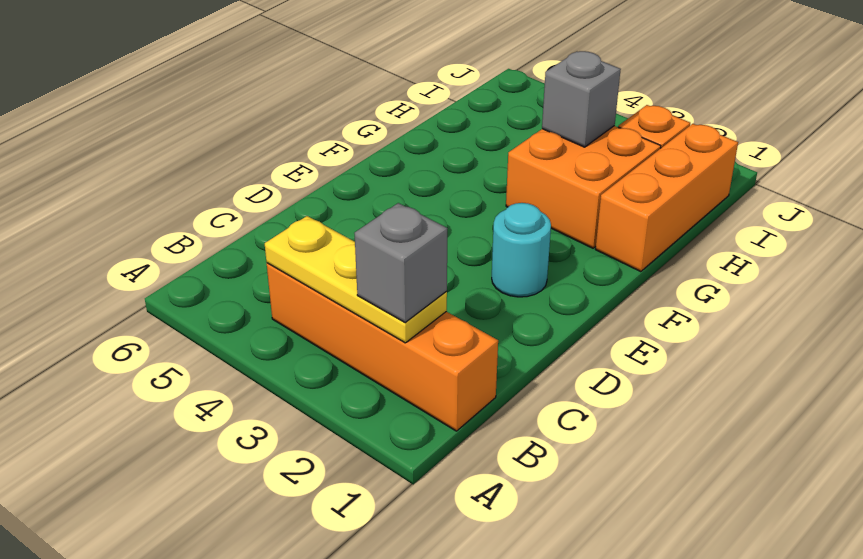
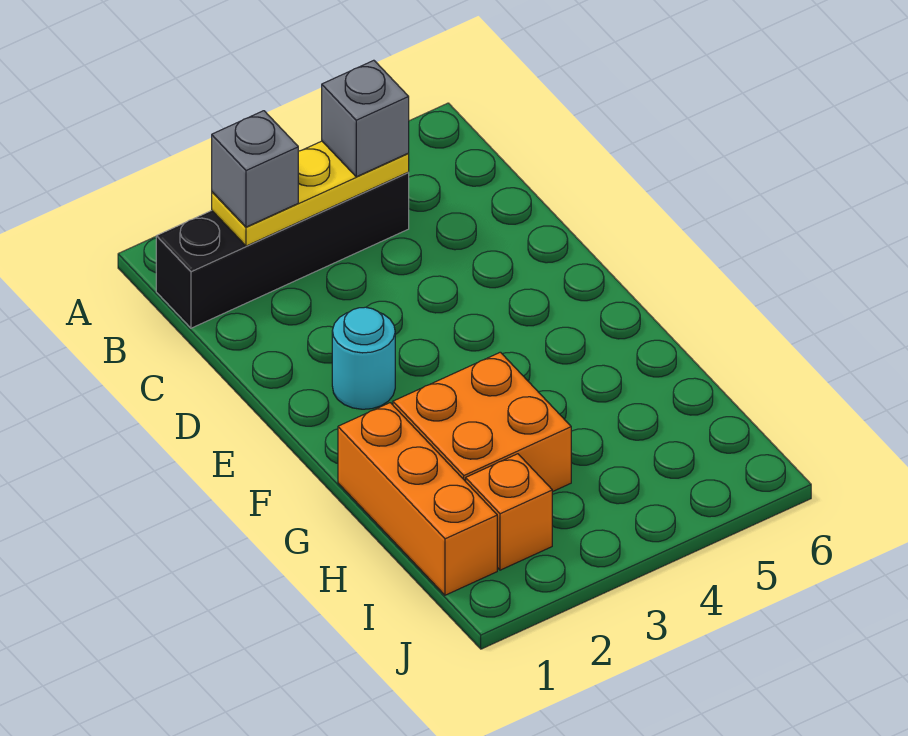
orange brick B1:B4 level 1 -> black brick B1:B4 level 1
grey brick H3 level 2 -> grey brick B4 level 3

